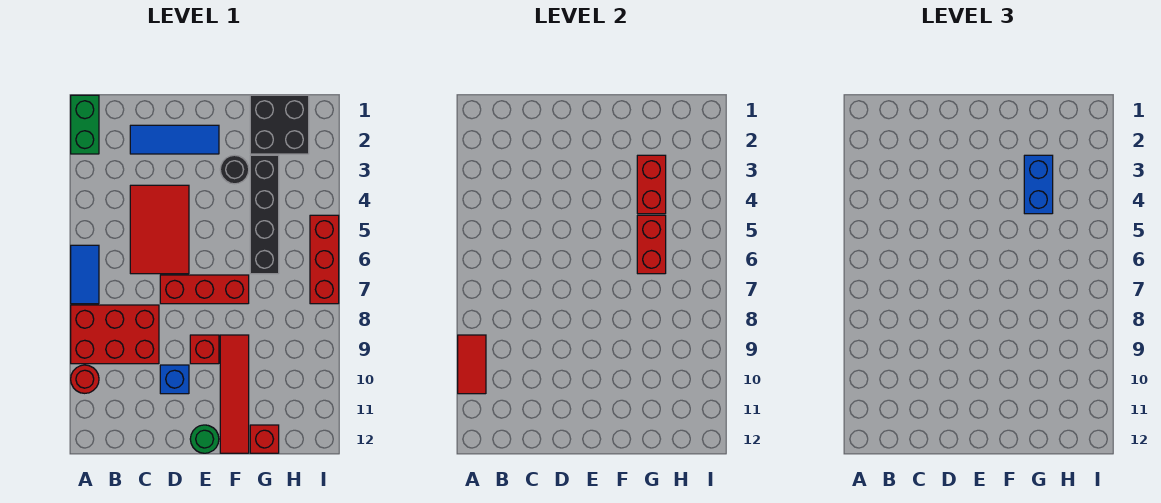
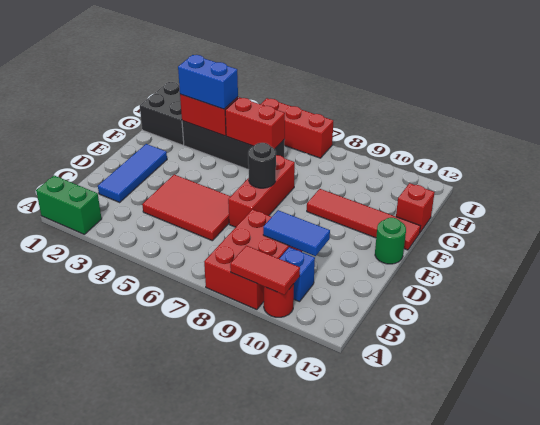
blue tile A6:A7 level 1 -> blue tile C9:C10 level 2
blue brick D10 level 1 -> blue brick B10 level 1
red brick E9 level 1 -> none
black round brick F3 level 1 -> black round brick E7 level 2

